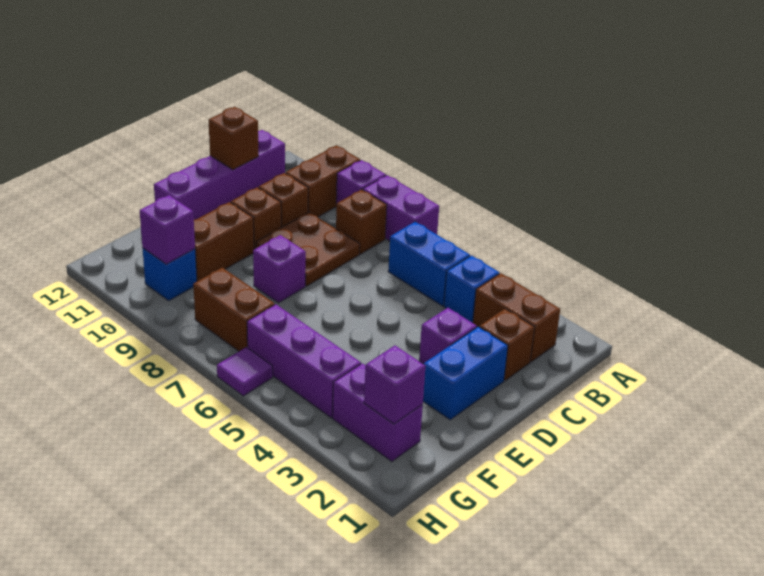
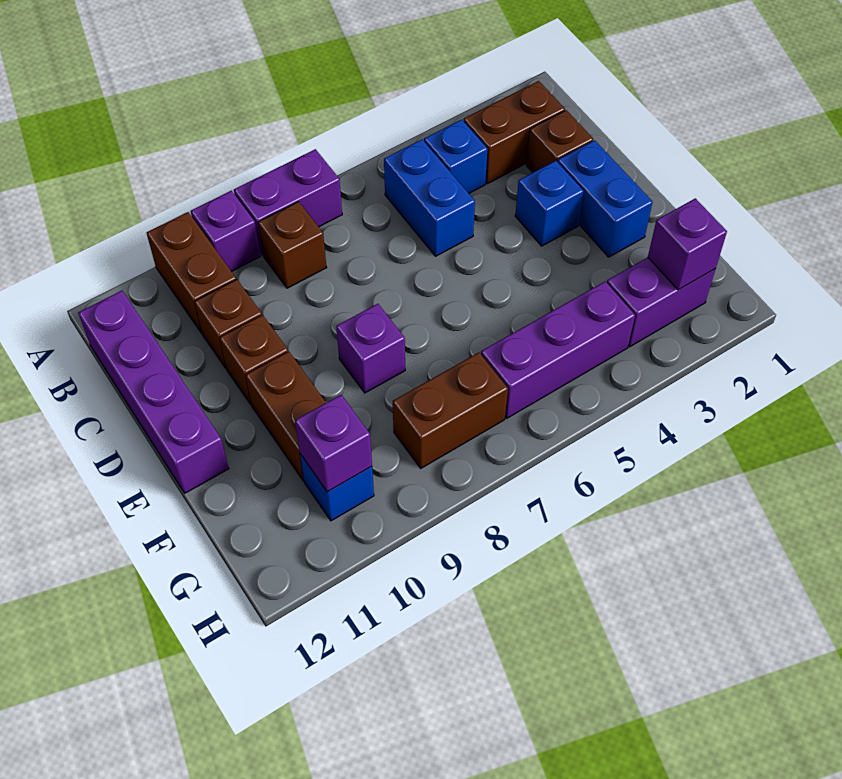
blue brick B5:B6 level 1 -> blue brick B5:C5 level 1
brown plate C8:D9 level 1 -> none
brown brick C12 level 2 -> none
purple brick D3 level 1 -> blue brick D3 level 1
purple tile H6 level 1 -> none

